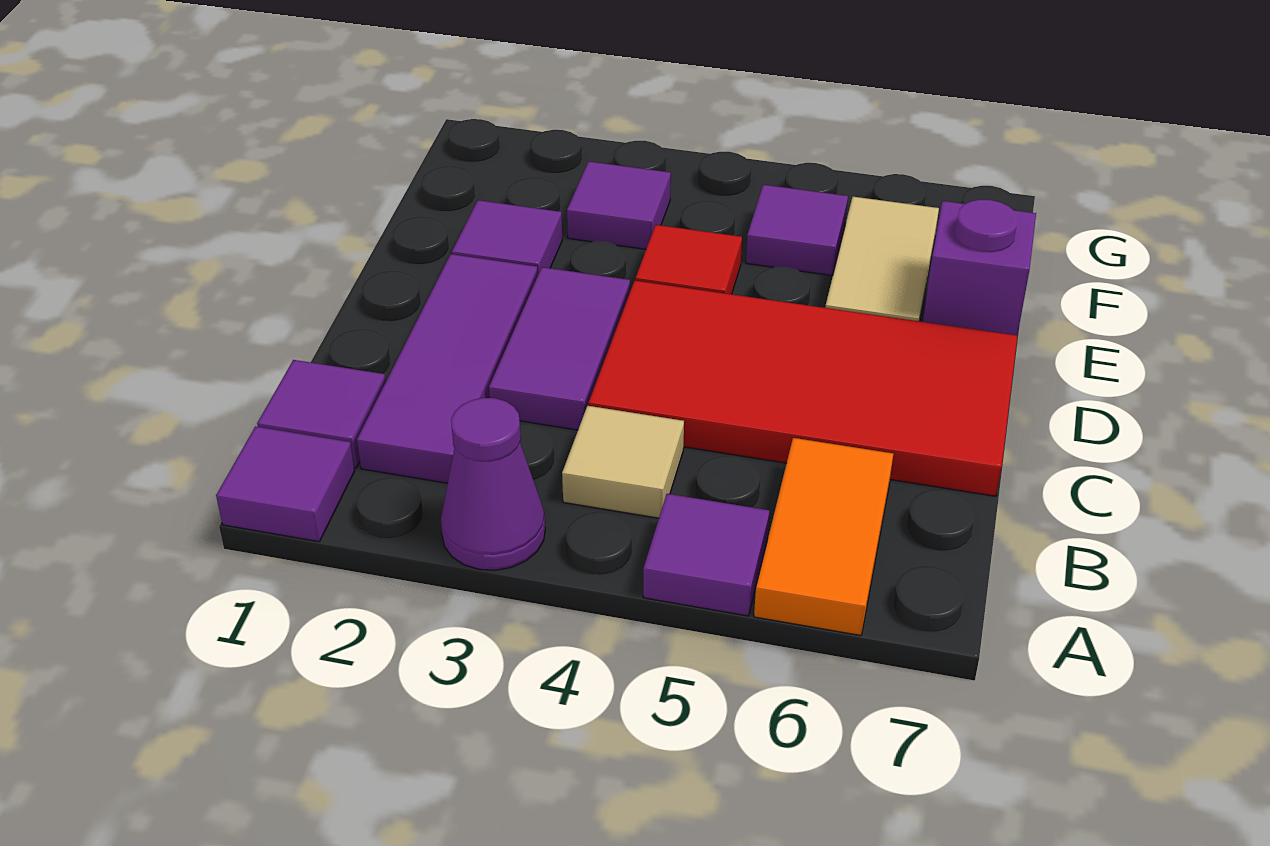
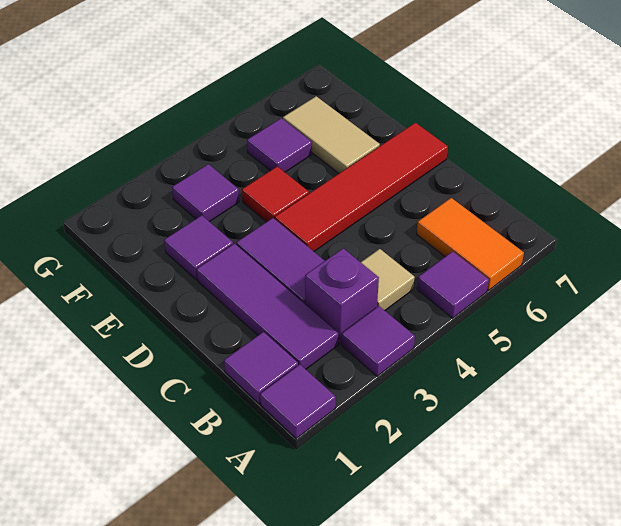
purple cone A3 level 1 -> purple tile A3 level 1
red tile C4:D7 level 1 -> red tile D4:D7 level 1
purple brick E7 level 1 -> purple brick B3 level 1

